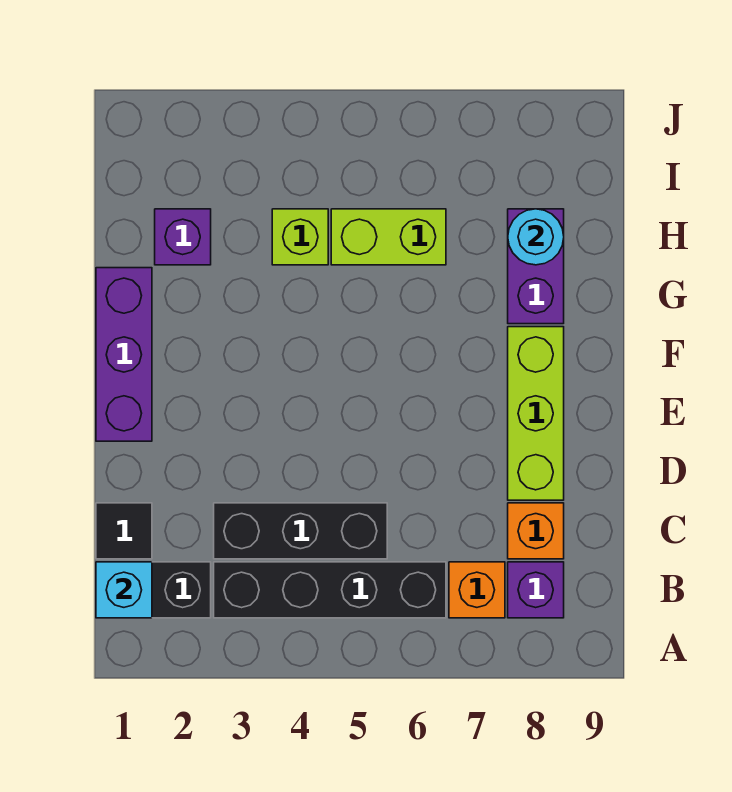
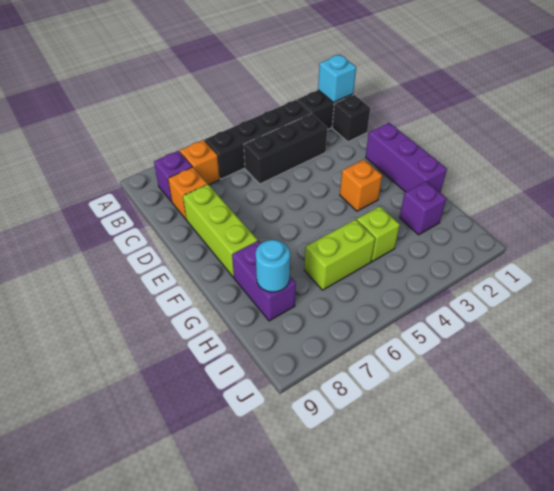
black tile C1 level 1 -> black brick C1 level 1
none -> orange brick F3 level 1

